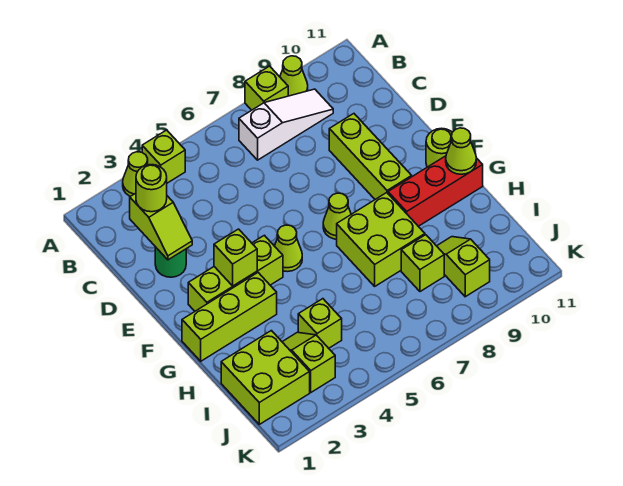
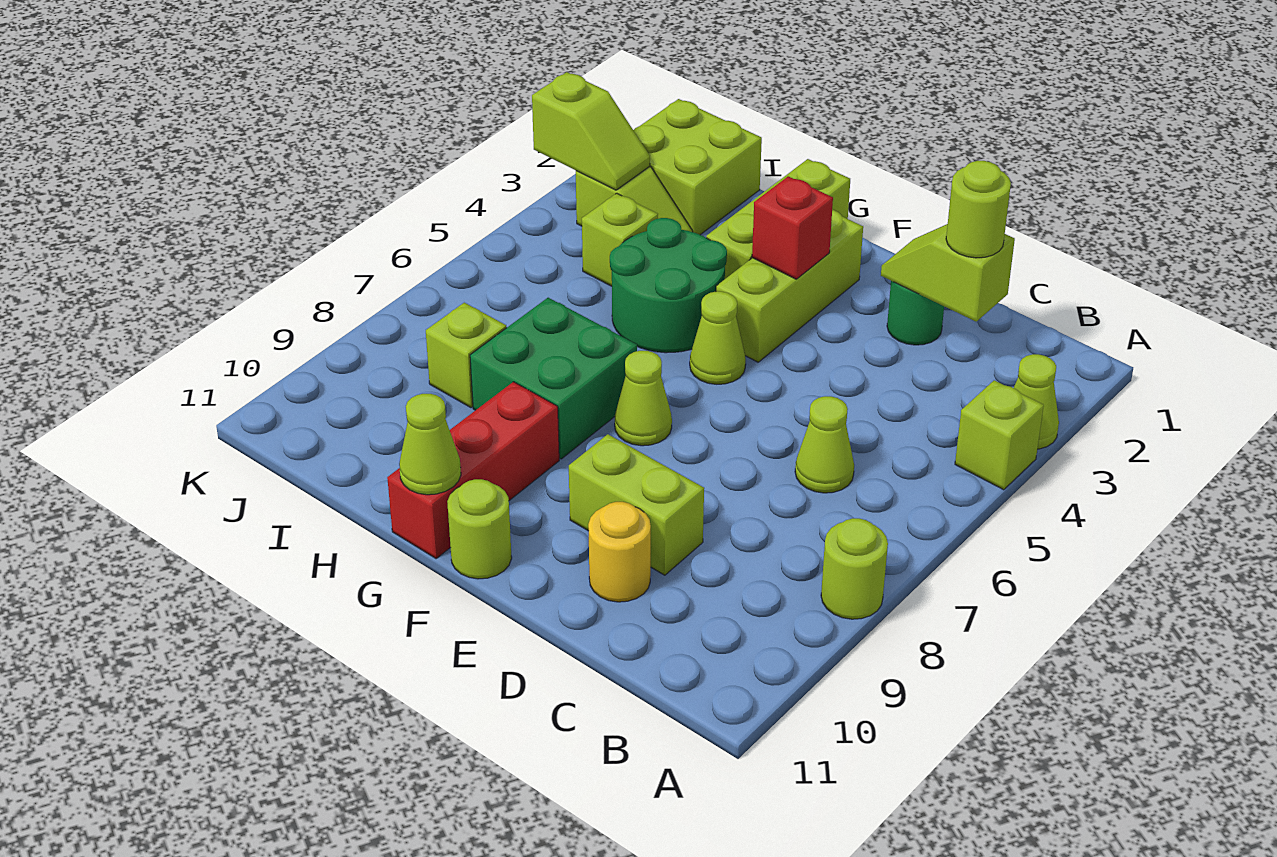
lime brick A8 level 1 -> lime round brick A8 level 1
lime cone A9 level 1 -> lime cone C6 level 1
white slope B7:B9 level 1 top 7 -> none
lime brick D9:F9 level 1 -> lime brick D9:E9 level 1
none -> yellow round brick D10 level 1
lime brick F3 level 2 -> red brick F3 level 2
none -> green round brick G4:H5 level 1
lime brick G7:H8 level 1 -> green brick G7:H8 level 1
lime slope I9:J9 level 1 top J -> lime slope J3:K3 level 2 top K

